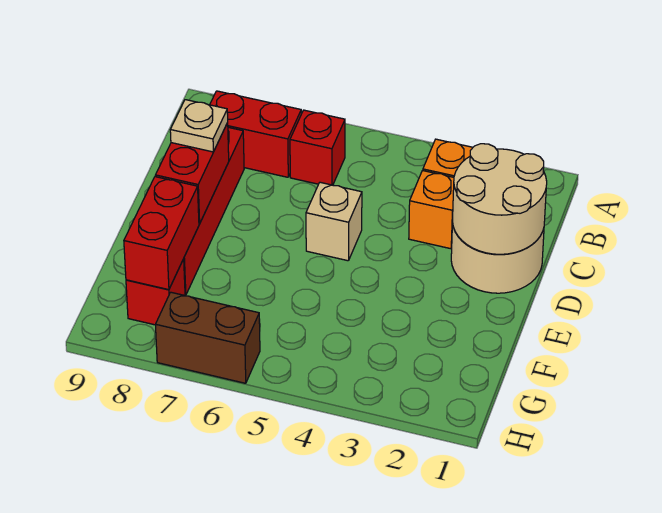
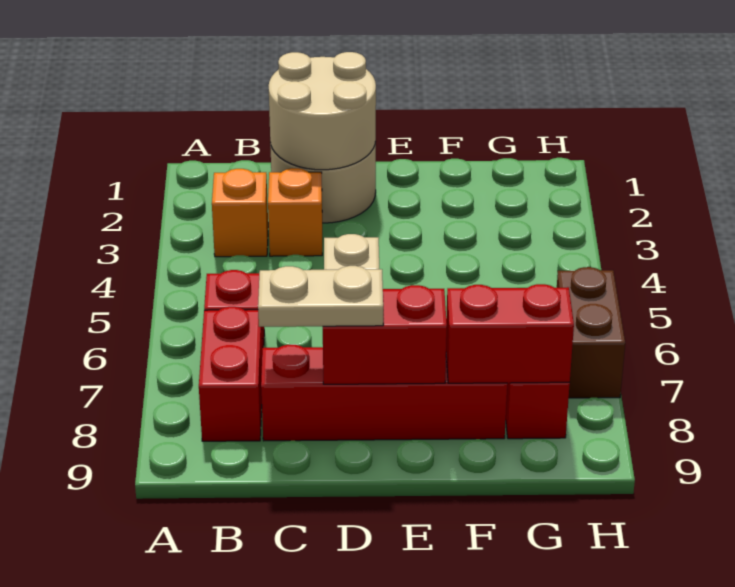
tan plate D8 level 3 -> tan plate C8:D8 level 3

